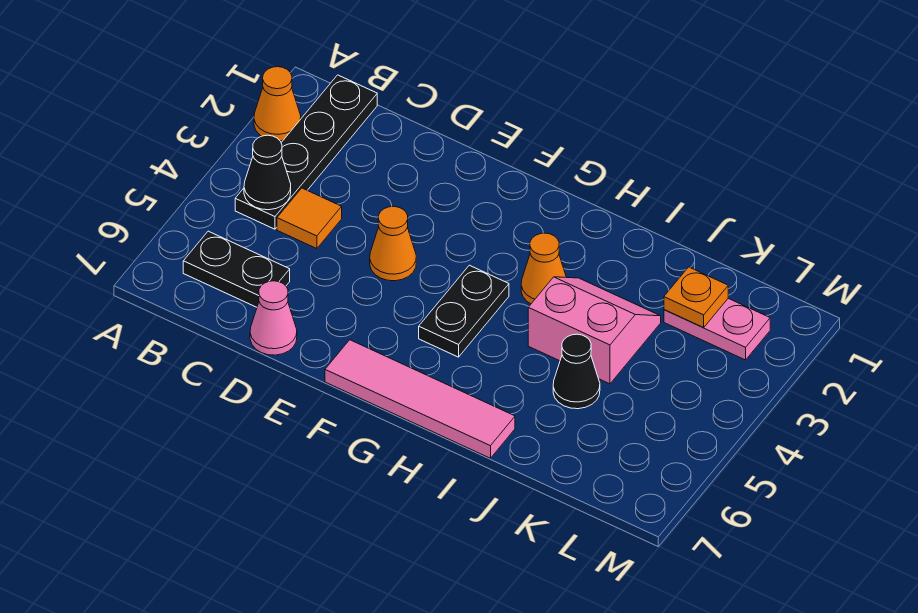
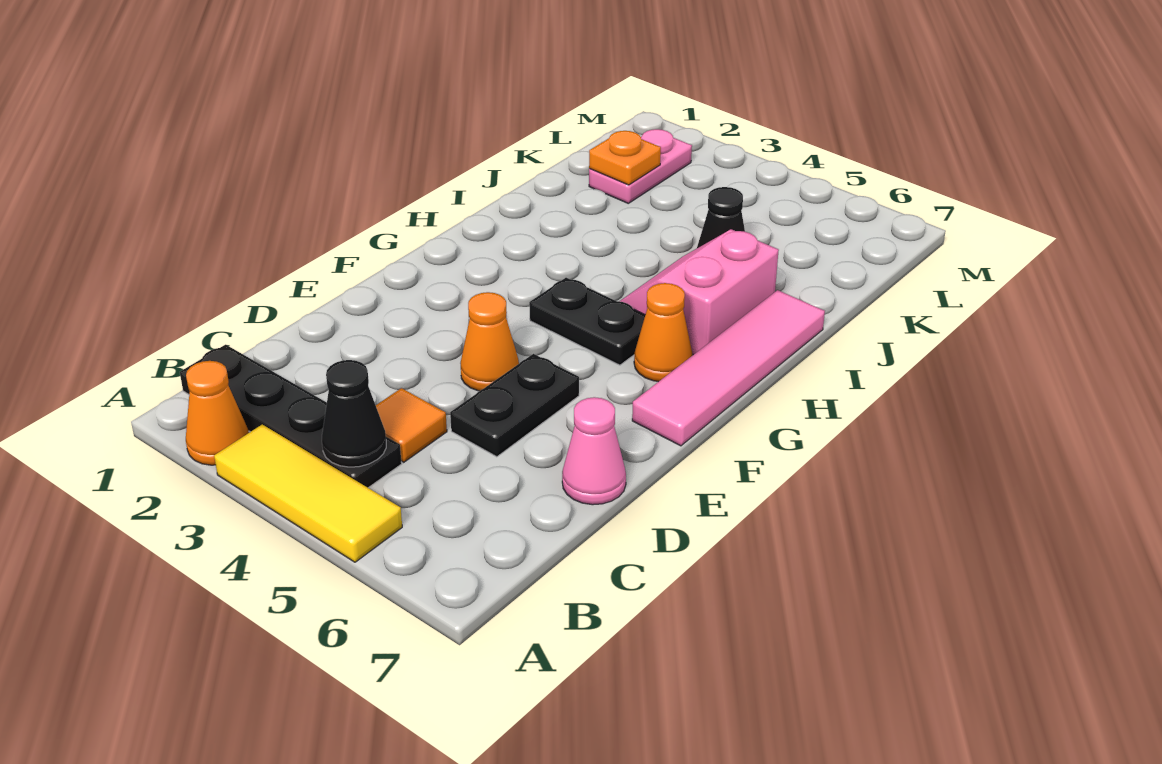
none -> yellow tile A3:A5 level 1
black plate B6:C6 level 1 -> black plate D5:E5 level 1
orange cone H3 level 1 -> orange cone G6 level 1
pink slope I3:J4 level 1 top 4 -> pink slope H5:I6 level 1 top 6

